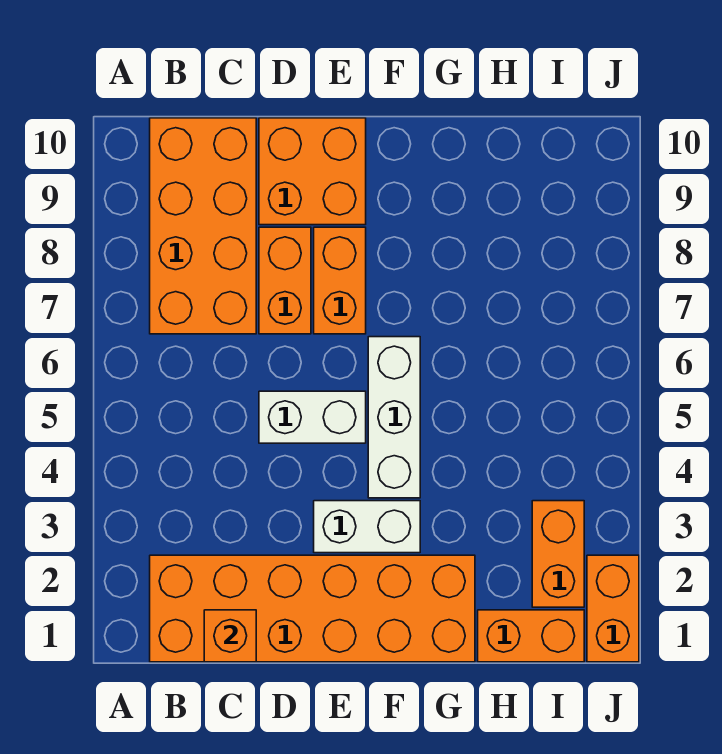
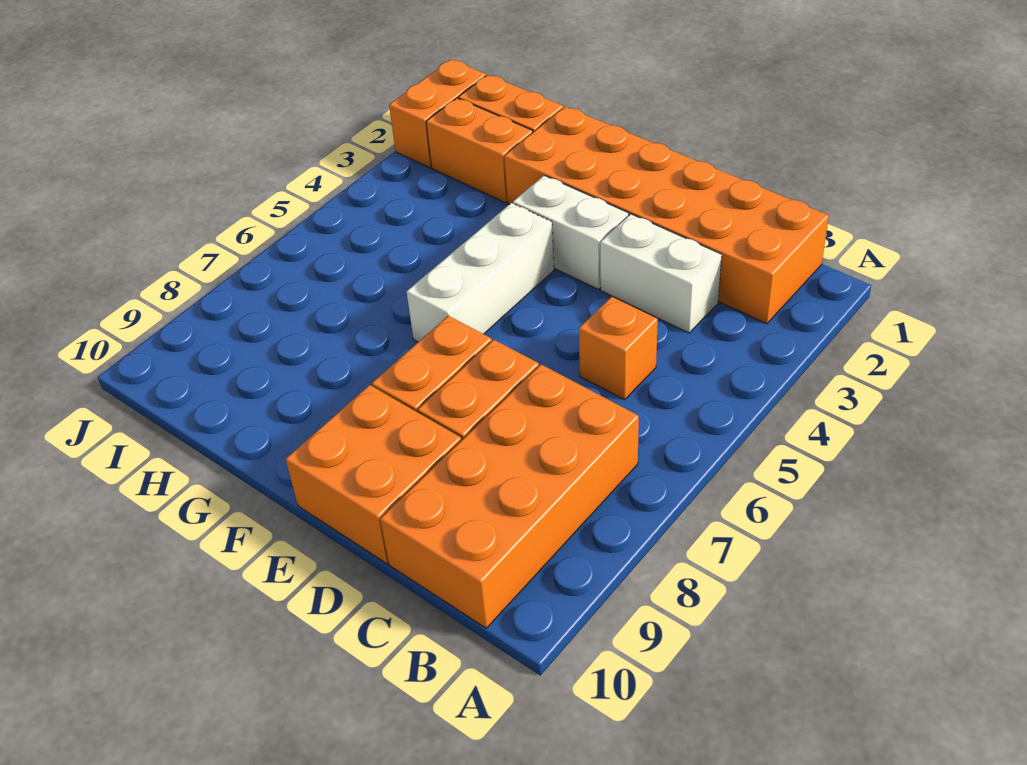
orange brick C1 level 2 -> orange brick C5 level 1
white brick D5:E5 level 1 -> white brick C3:D3 level 1
orange brick I2:I3 level 1 -> orange brick H2:I2 level 1

